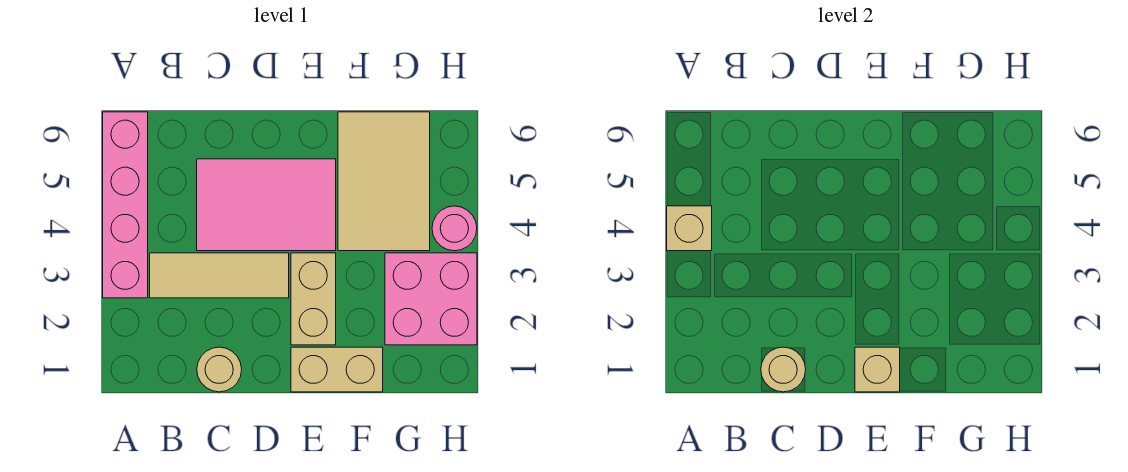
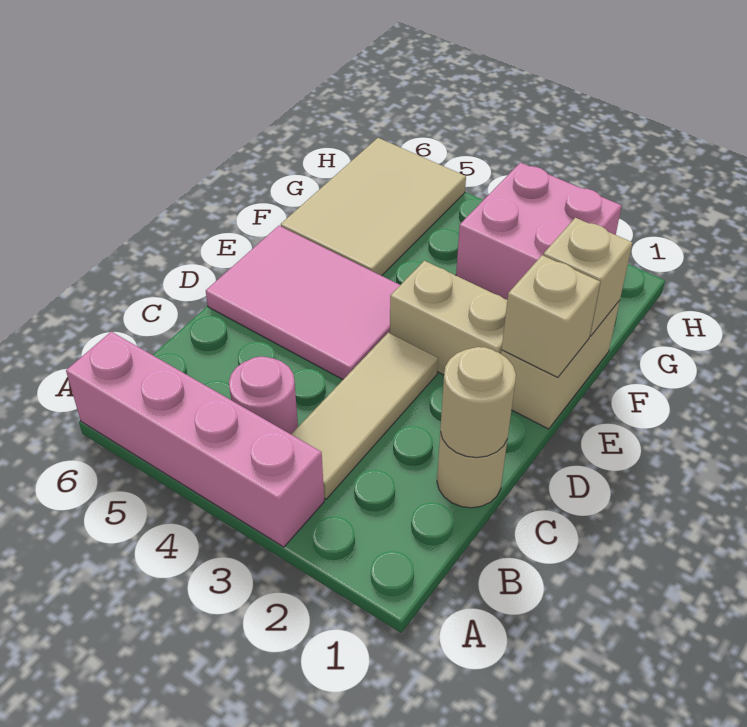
tan brick A4 level 2 -> tan brick F1 level 2
pink tile C4:E5 level 1 -> pink tile D4:E6 level 1
tan tile F4:G6 level 1 -> tan tile F5:H6 level 1
pink round brick H4 level 1 -> pink round brick B4 level 1

